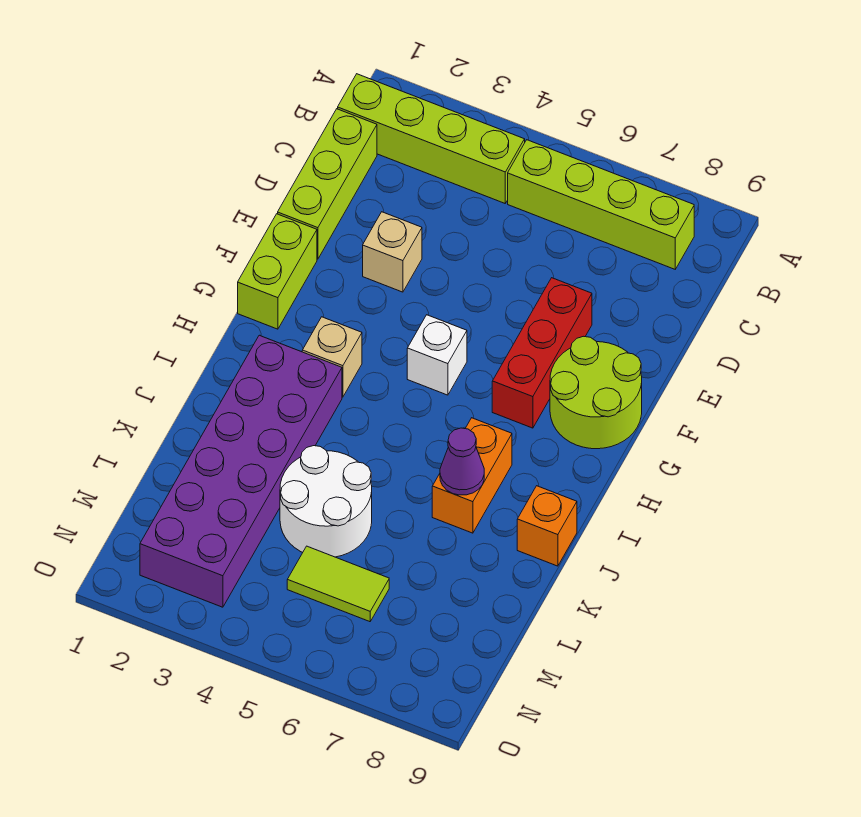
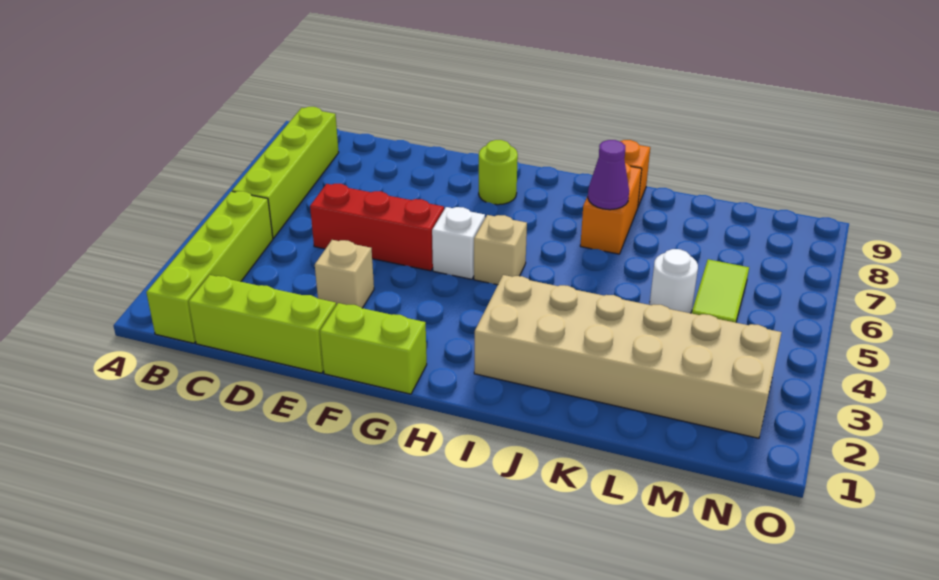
red brick E7:G7 level 1 -> red brick D5:F5 level 1
lime round brick F8:G9 level 1 -> lime round brick G8 level 1
tan brick H3 level 1 -> tan brick H5 level 1
purple brick I2:N3 level 1 -> tan brick I2:N3 level 1
orange brick I7:J7 level 1 -> orange brick J7:J8 level 1
white round brick K4:L5 level 1 -> white round brick L5 level 1

